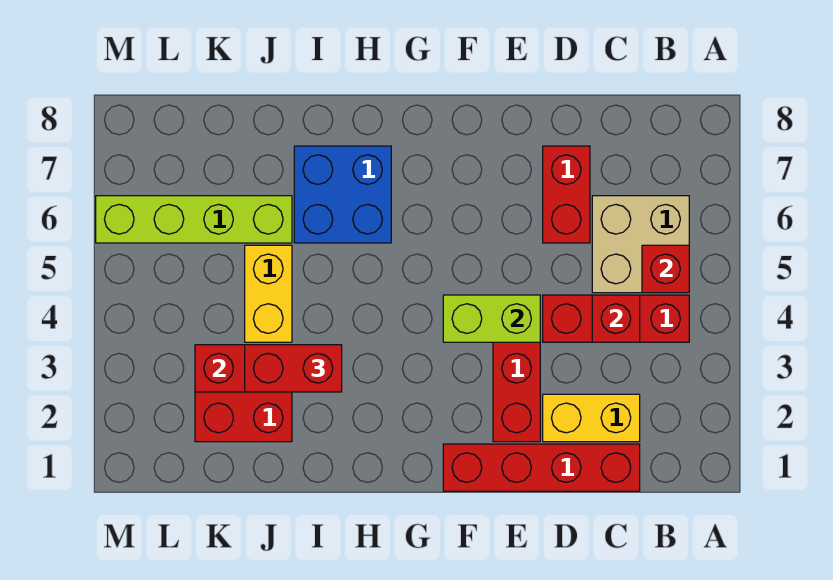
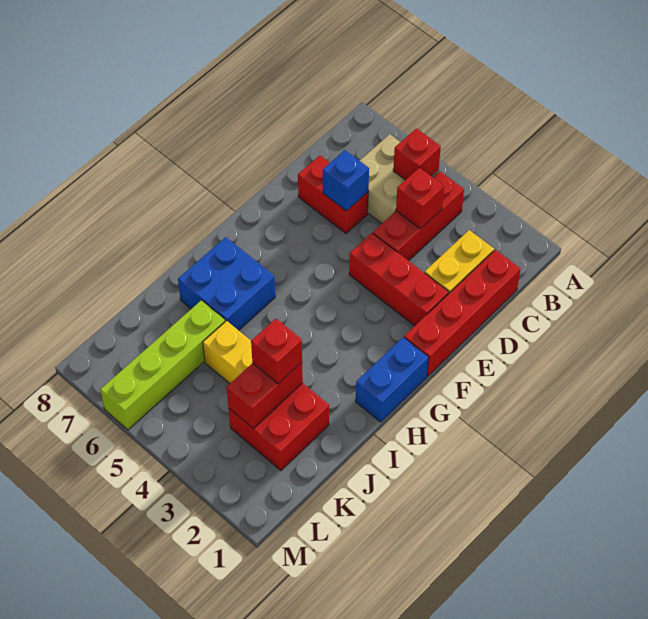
none -> blue brick D6 level 2
lime brick E4:F4 level 2 -> none
none -> blue brick G1:H1 level 1
red brick I3:J3 level 3 -> red brick J3 level 3

